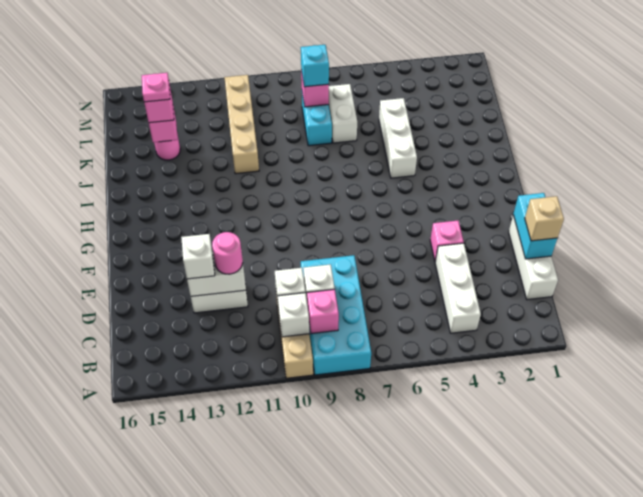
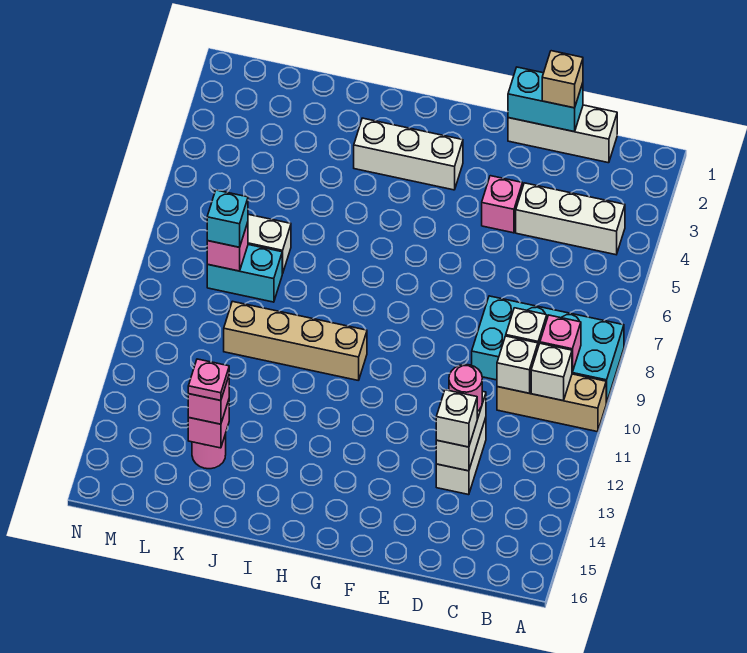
white brick I5:K5 level 1 -> white brick G3:I3 level 1
tan brick J11:M11 level 1 -> tan brick H10:K10 level 1

